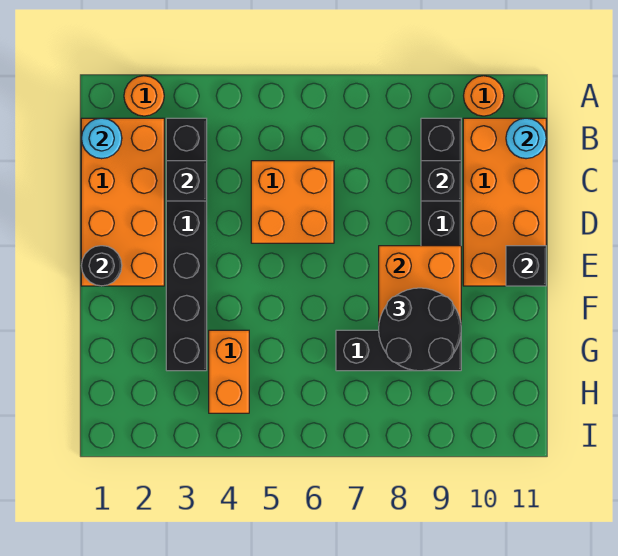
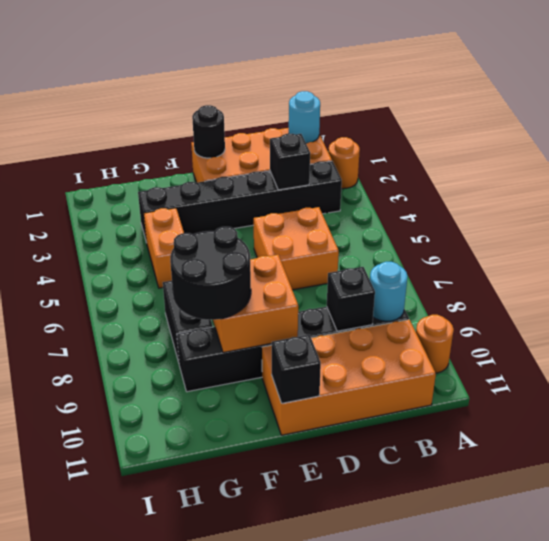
cyan round brick B11 level 2 -> cyan round brick B9 level 2
orange brick G4:H4 level 1 -> orange brick G4:G5 level 1

